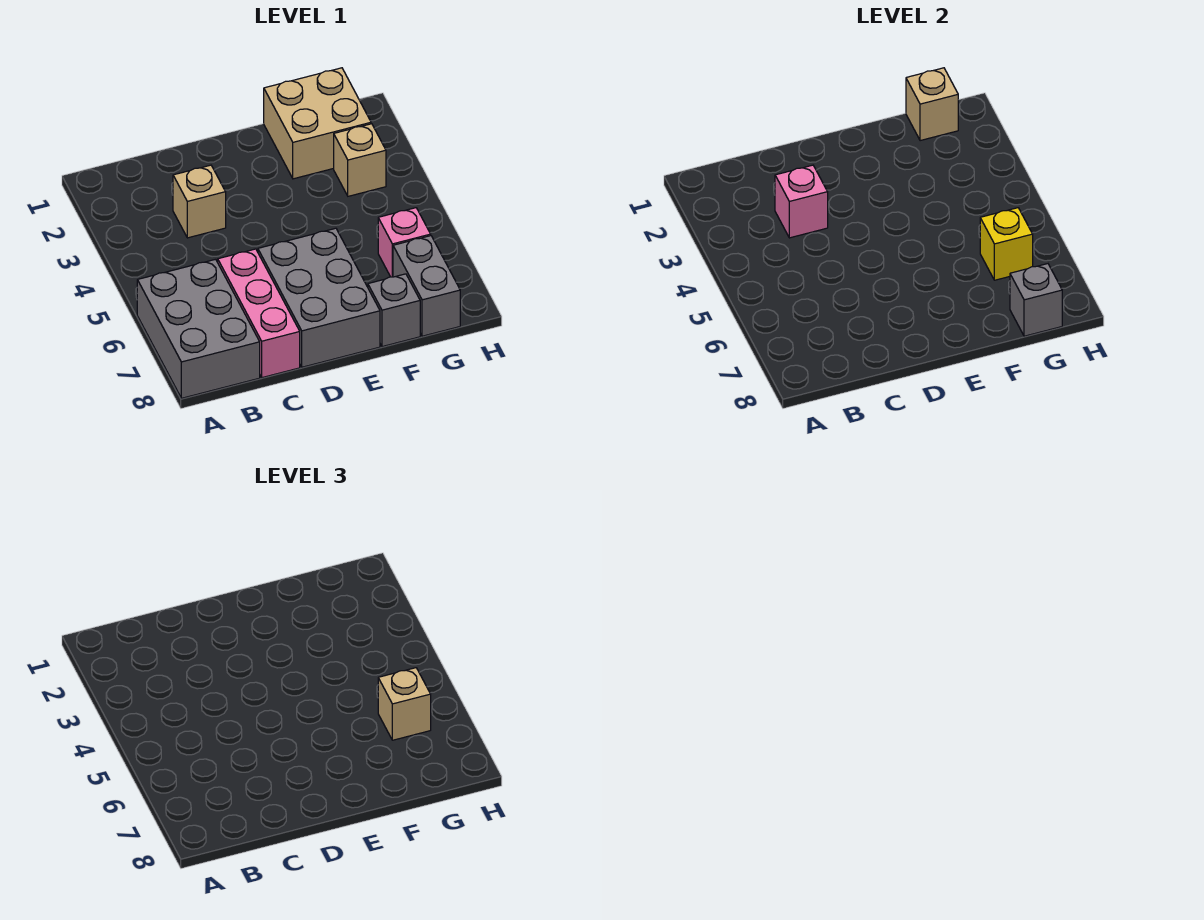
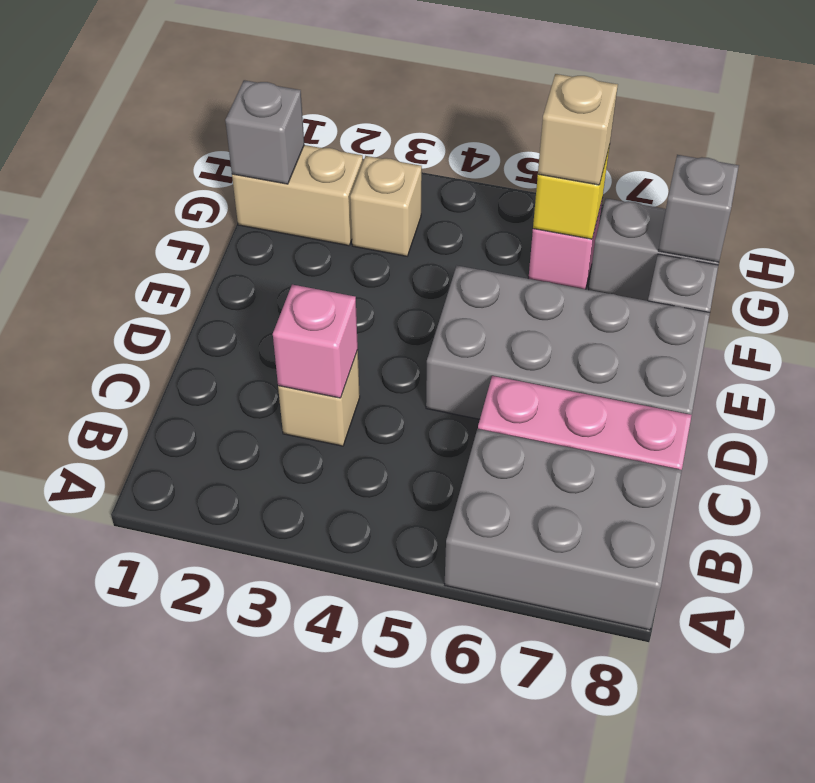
grey brick D6:E8 level 1 -> grey brick D5:E8 level 1
tan brick F1:G2 level 1 -> tan brick G1:G2 level 1
tan brick G1 level 2 -> grey brick G1 level 2

